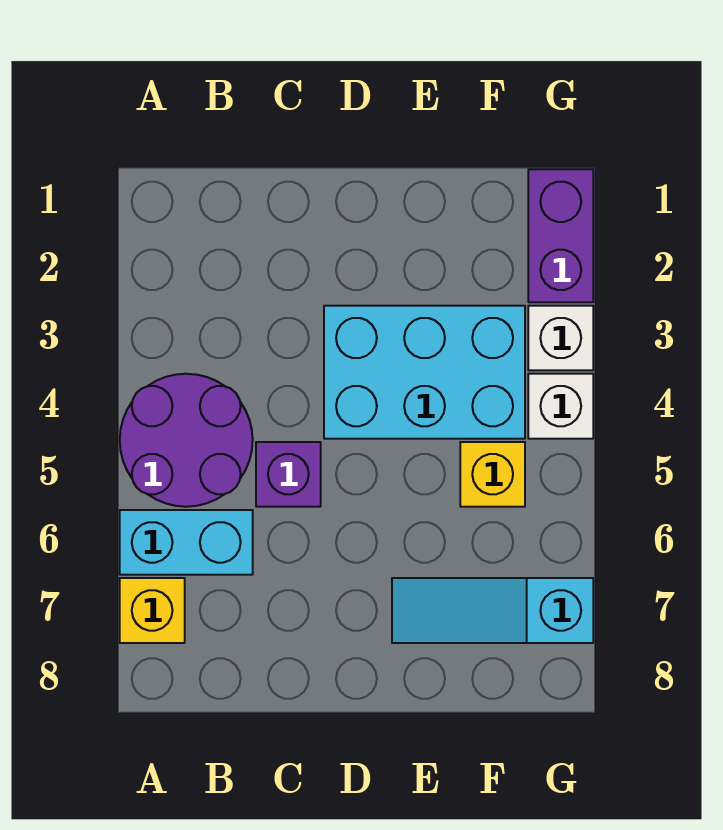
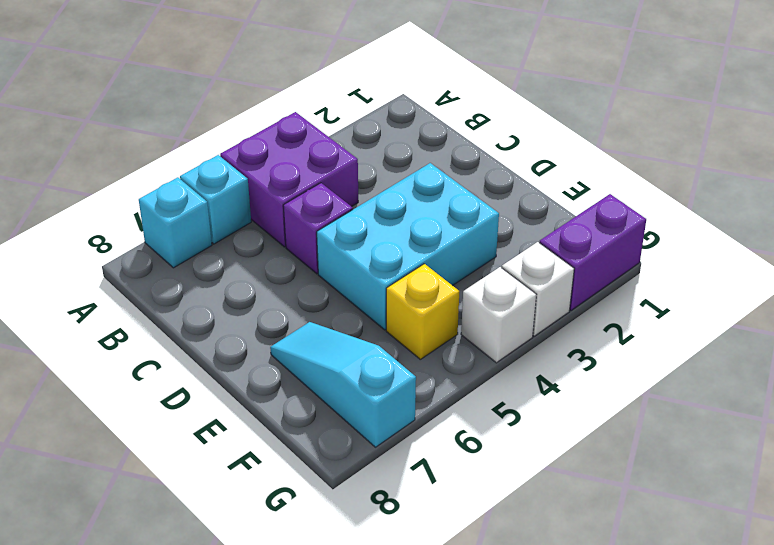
purple round brick A4:B5 level 1 -> purple brick A4:B5 level 1
cyan brick A6:B6 level 1 -> cyan brick A6 level 1
yellow brick A7 level 1 -> cyan brick A7 level 1
cyan brick D3:F4 level 1 -> cyan brick D3:E5 level 1

